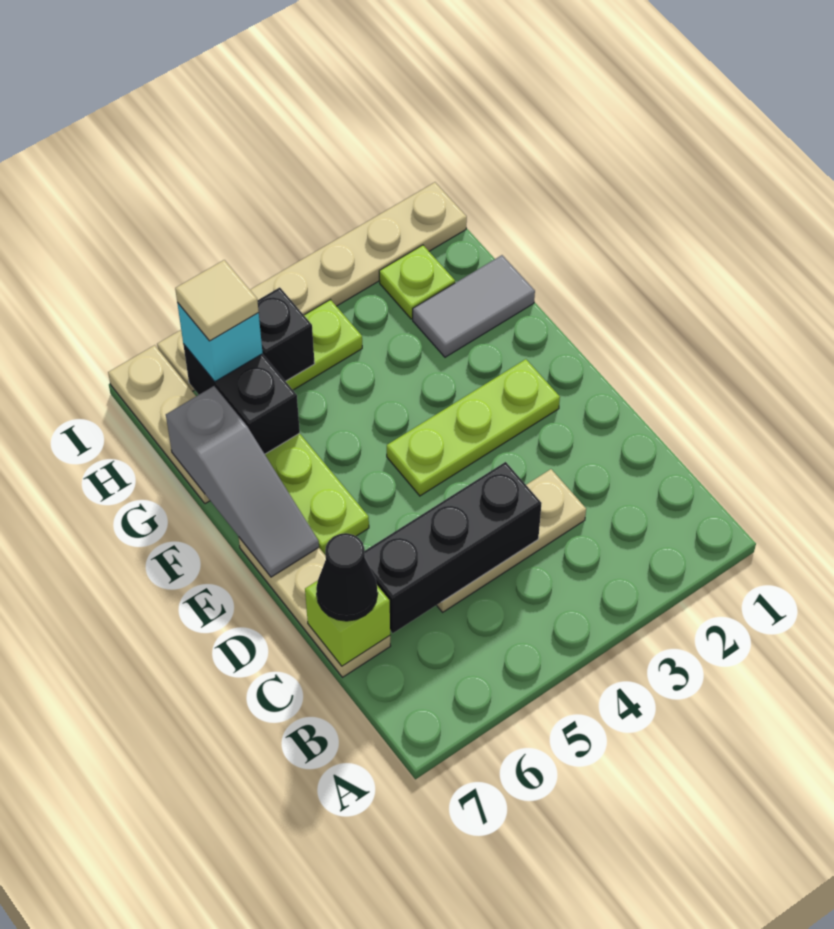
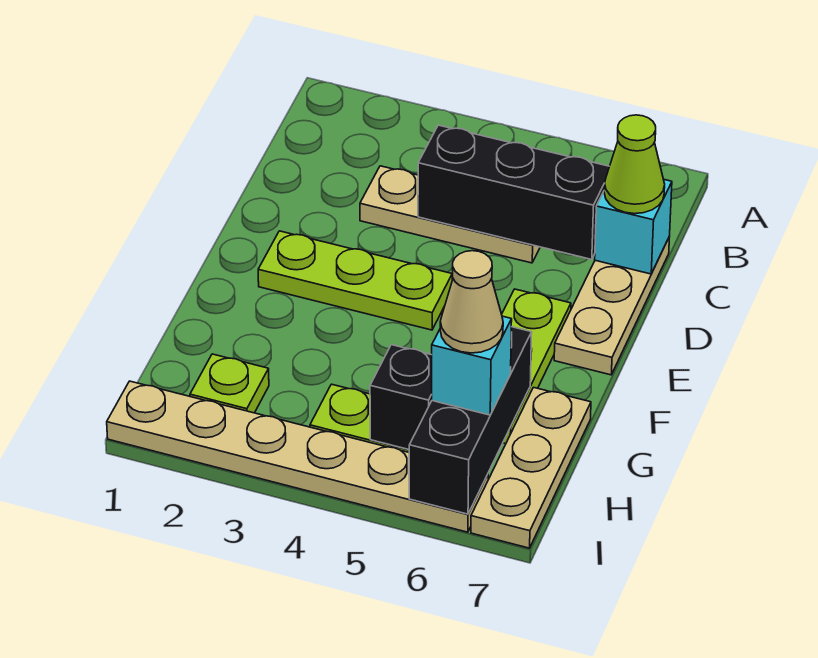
lime brick C7 level 2 -> cyan brick C7 level 2
black cone C7 level 3 -> lime cone C7 level 3
grey slope E7:G7 level 2 top G -> none
grey tile G1:G2 level 1 -> none
black brick G6:H6 level 2 -> black brick G6:I6 level 2
tan tile H6 level 4 -> tan cone H6 level 4

